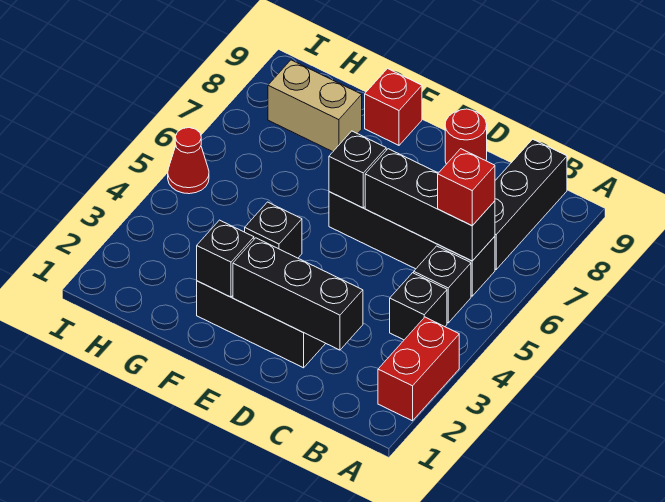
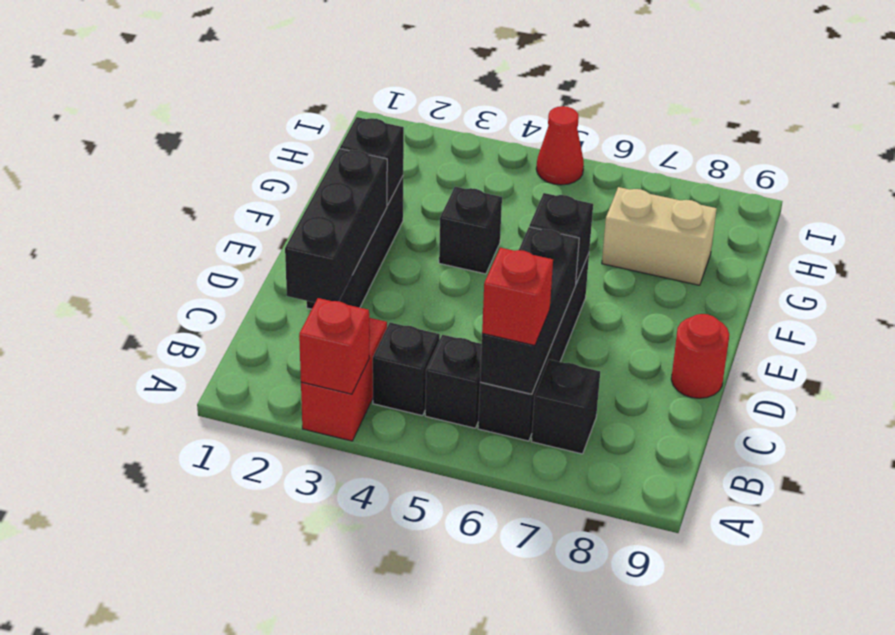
red brick A2:A3 level 1 -> red brick A3:B3 level 1
black brick B7:B9 level 1 -> black brick B7 level 1
red brick F9 level 1 -> red brick A3 level 2
tan brick G8:H8 level 1 -> tan brick G7:G8 level 1

